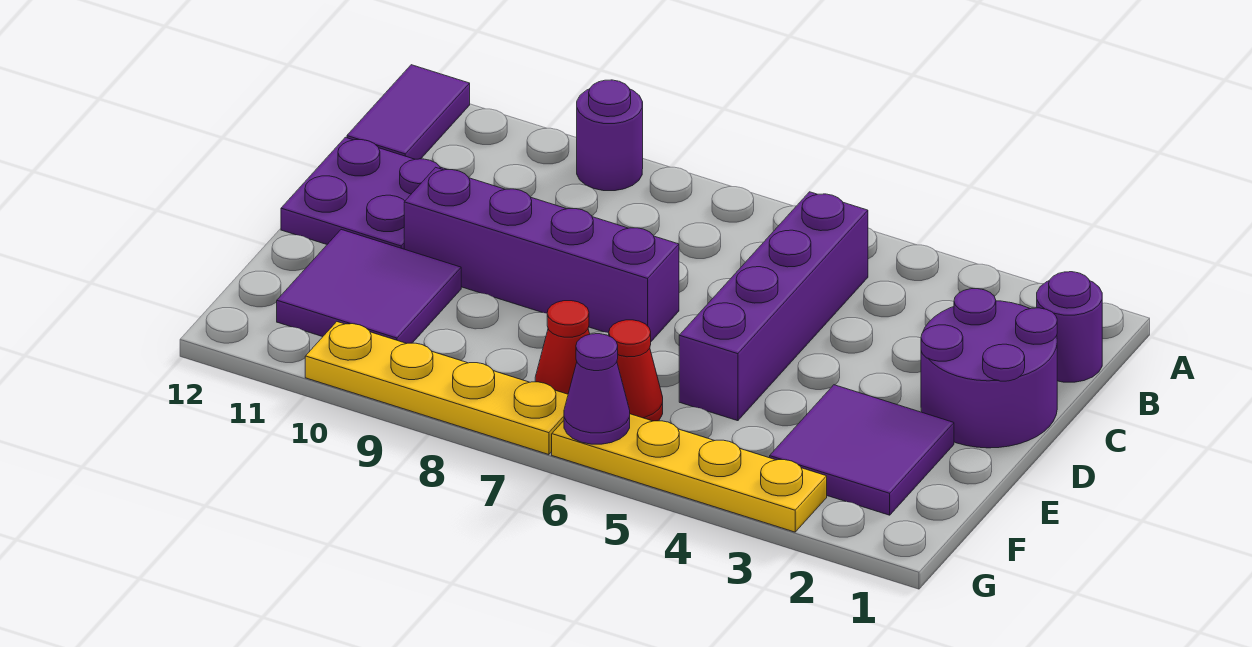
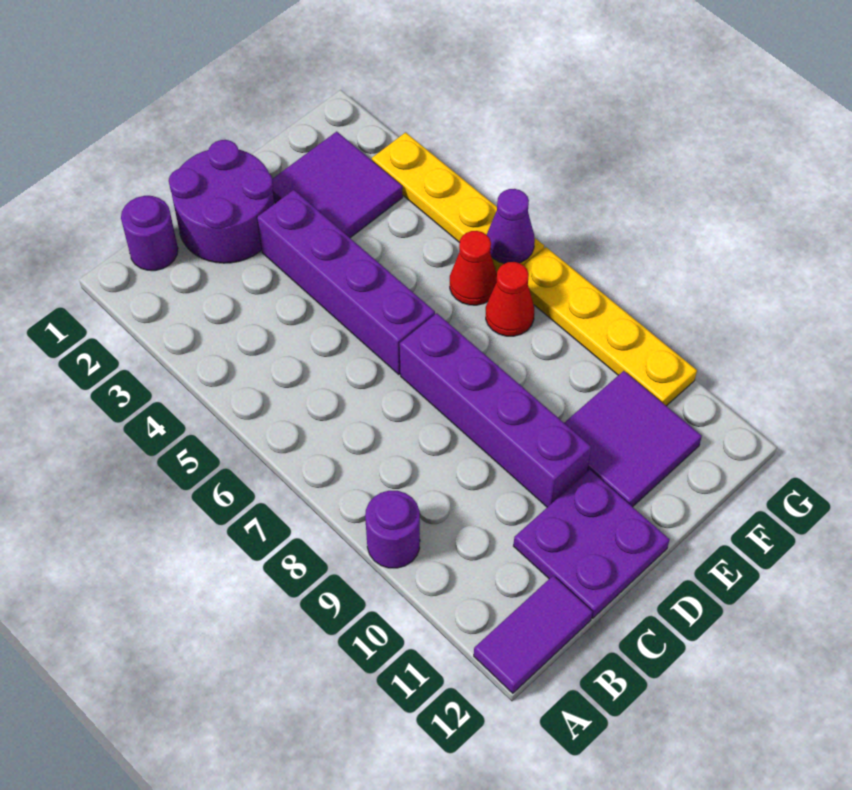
purple brick B5:E5 level 1 -> purple brick D3:D6 level 1

